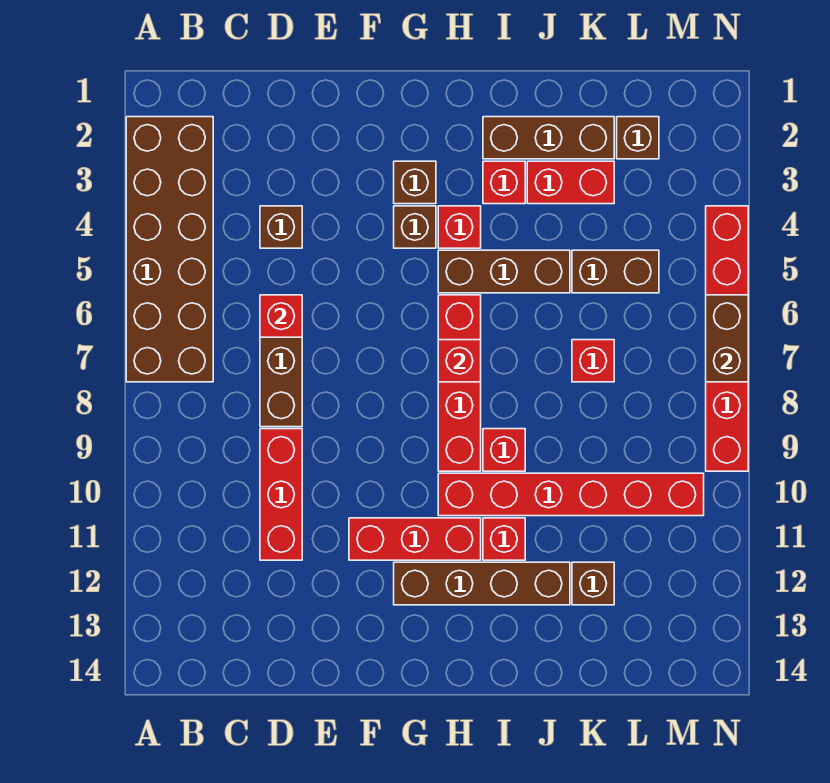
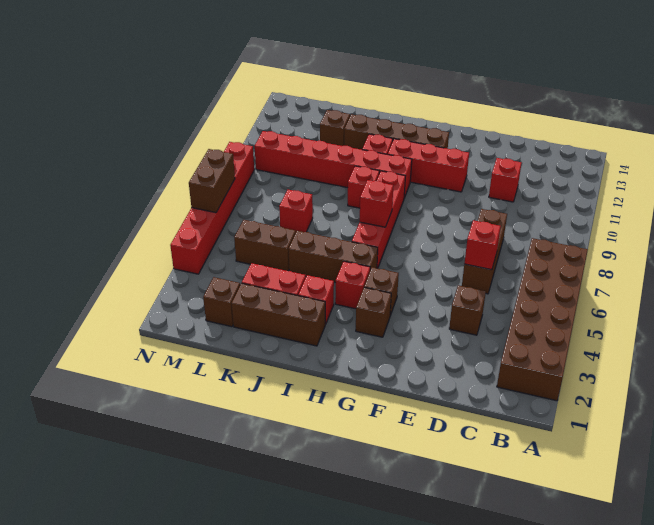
red brick D9:D11 level 1 -> red brick D11 level 1

